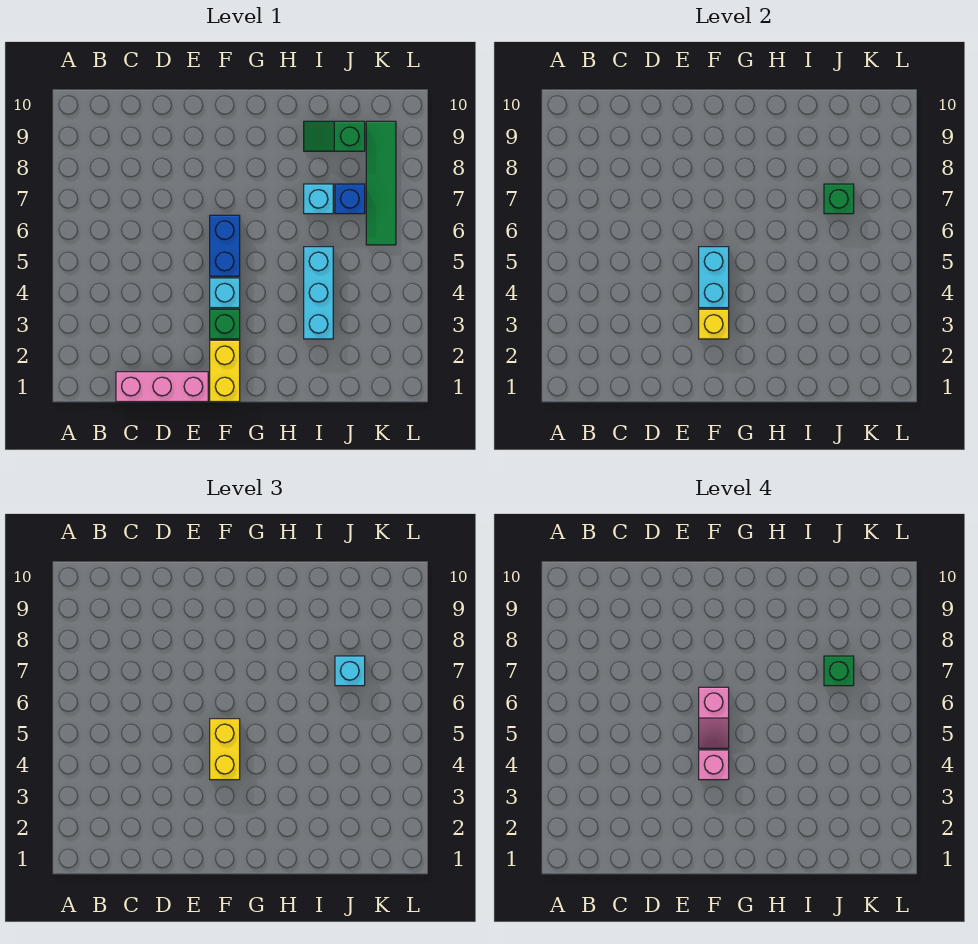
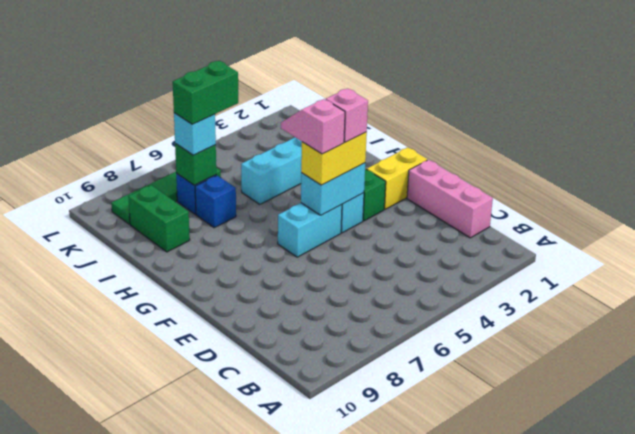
yellow brick F3 level 2 -> none
blue brick F5:F6 level 1 -> cyan brick F5:F6 level 1
pink slope F5:F6 level 4 top 6 -> pink slope F5:G5 level 4 top F
cyan brick I7 level 1 -> blue brick I7 level 1
green slope I9:J9 level 1 top J -> green brick I9:J9 level 1
green brick J7 level 4 -> green brick J6:J7 level 4

